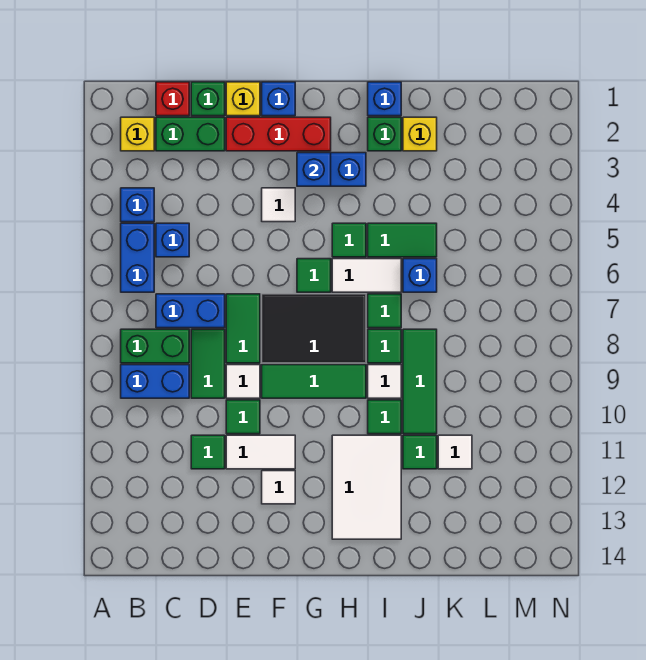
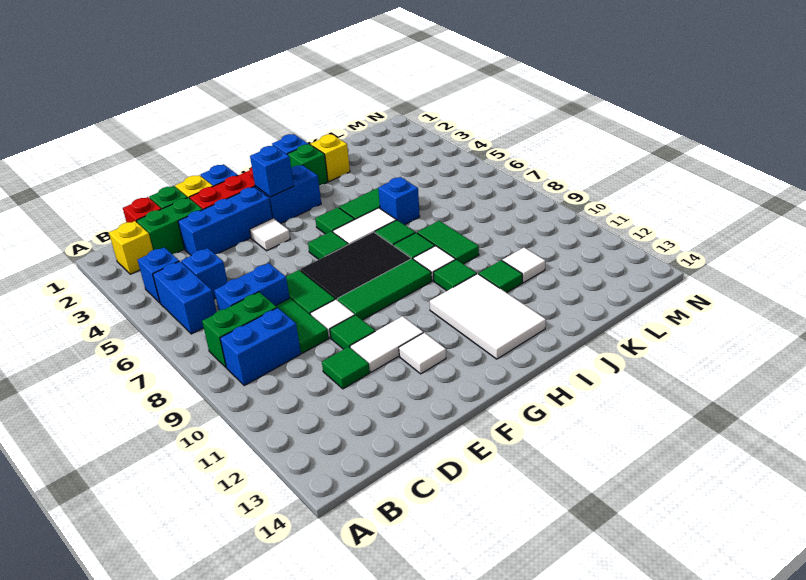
none -> blue brick D3:F3 level 1
green tile J8:J10 level 1 -> green tile J8:J9 level 1

